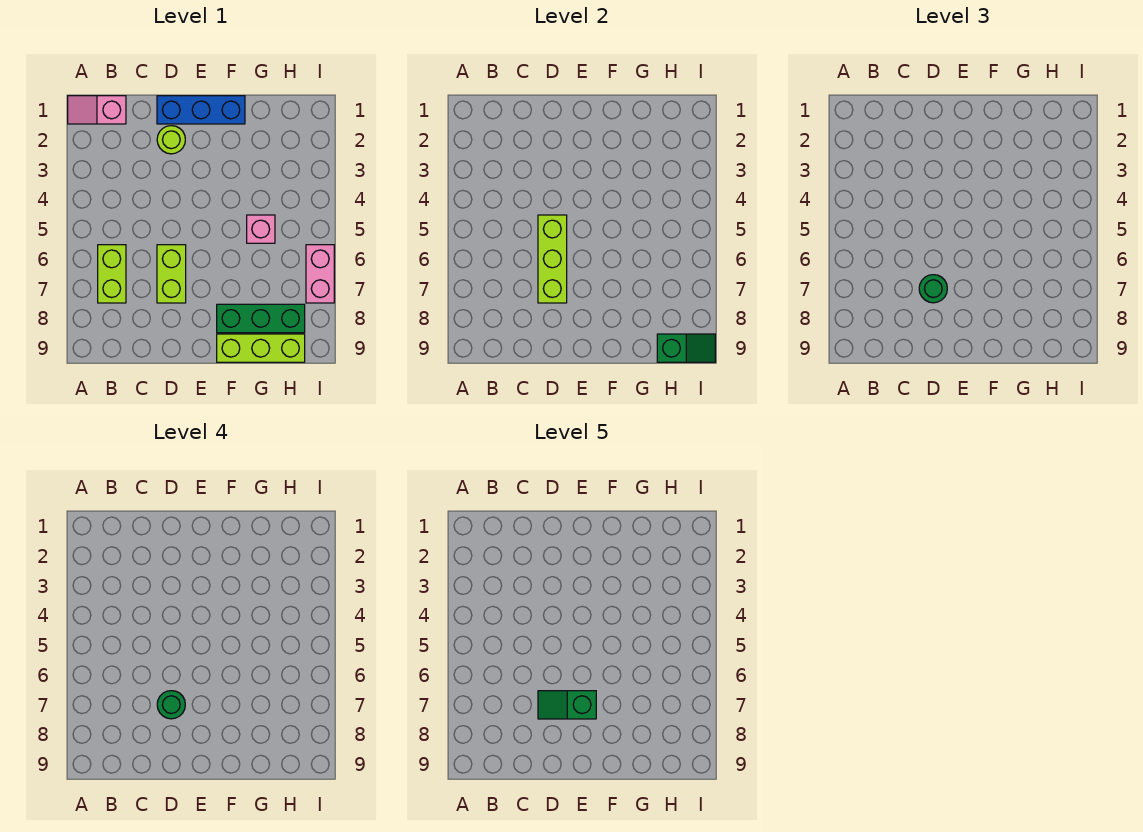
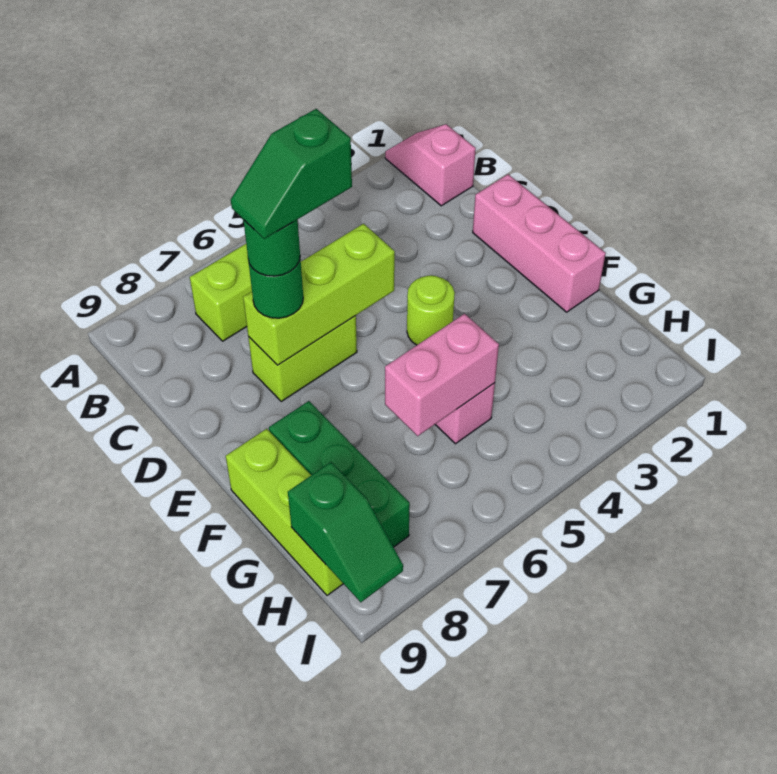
blue brick D1:F1 level 1 -> pink brick D1:F1 level 1
lime round brick D2 level 1 -> lime round brick E4 level 1
green slope D7:E7 level 5 top E -> green slope D6:D7 level 5 top 6
pink brick I6:I7 level 1 -> pink brick G5:G6 level 2

